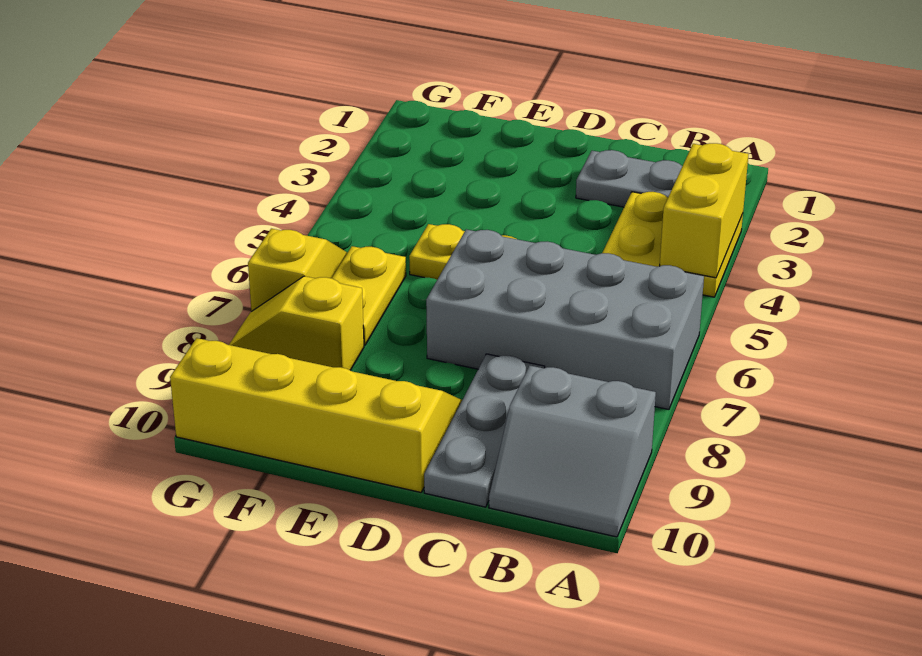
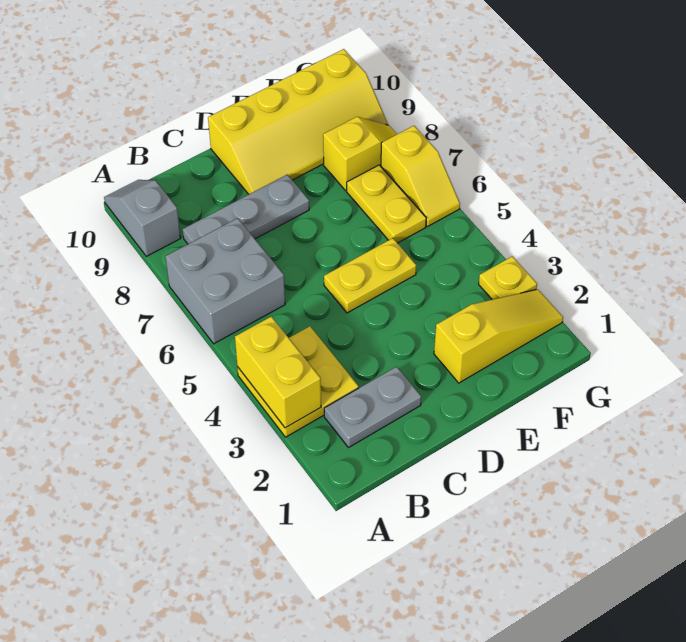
grey brick A6:D7 level 1 -> grey brick A6:B7 level 1
grey slope A9:B10 level 1 top 9 -> grey slope A9:A10 level 1 top 9
grey plate C8:C10 level 1 -> grey plate B8:D8 level 1
none -> yellow slope E2:G2 level 1 top E
none -> yellow plate G3 level 1

